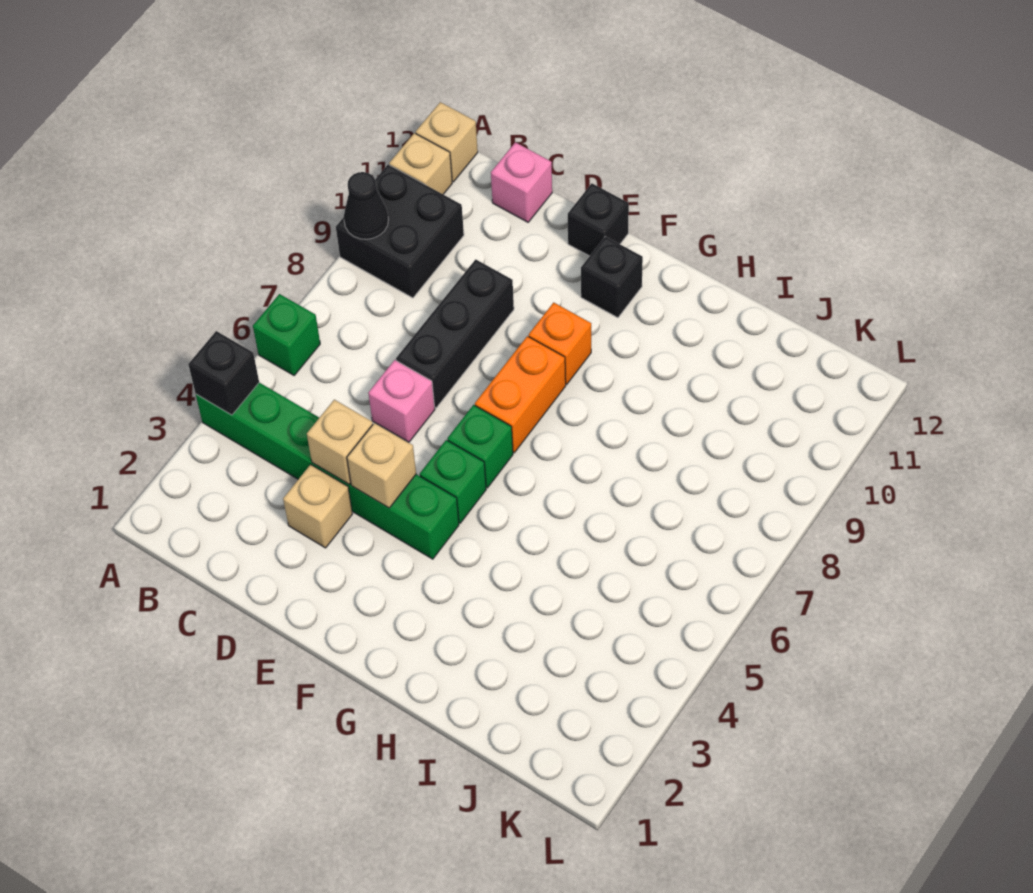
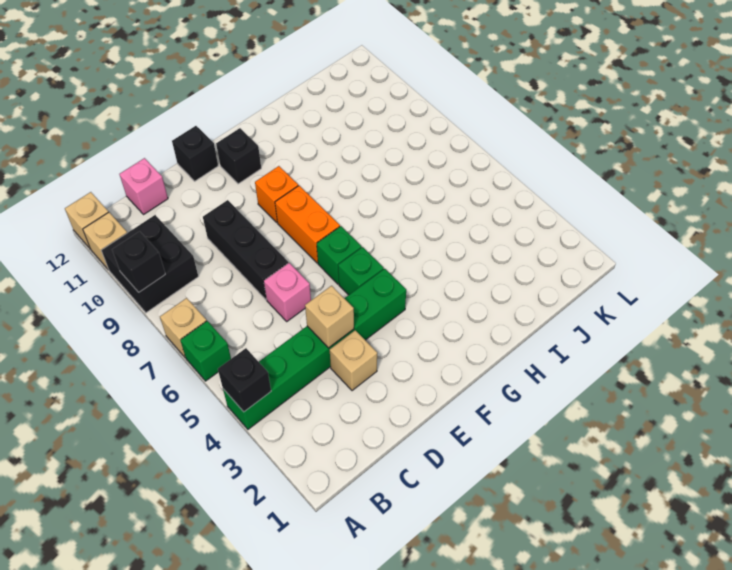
black cone A9 level 2 -> black brick A9 level 2
tan brick E4 level 2 -> tan brick A7 level 1

